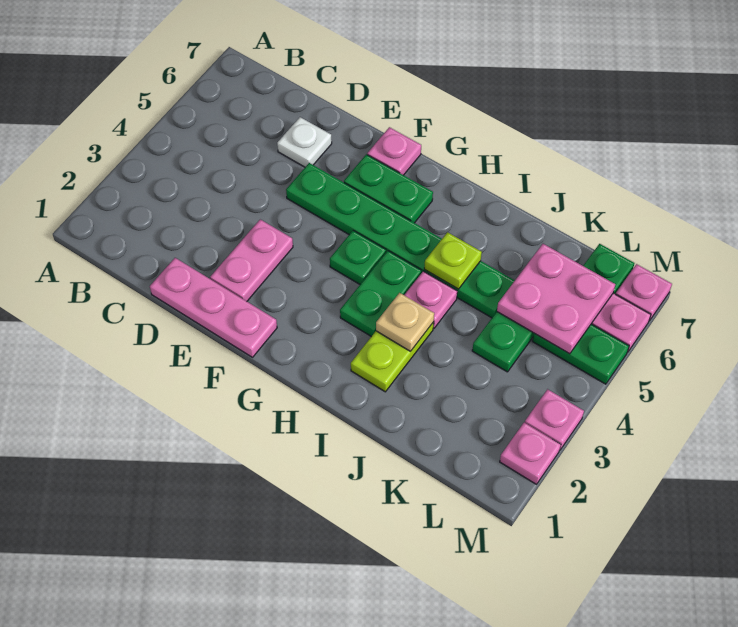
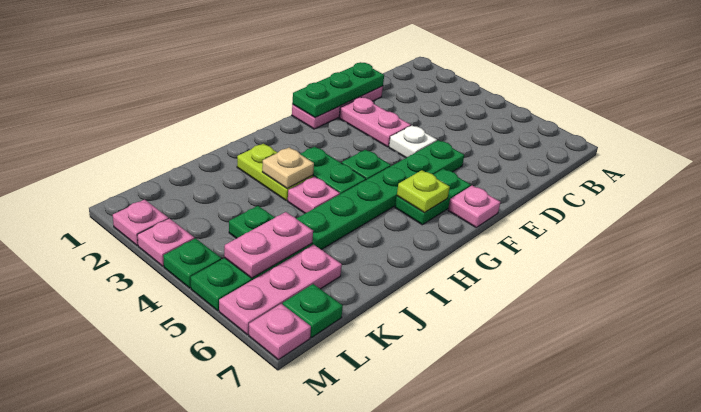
none -> green plate D1:F1 level 2
white plate D6 level 1 -> white plate E4 level 1
lime plate I5 level 2 -> lime plate G6 level 2
pink plate K5:L6 level 2 -> pink plate K5:L5 level 2
none -> green plate M4 level 1

